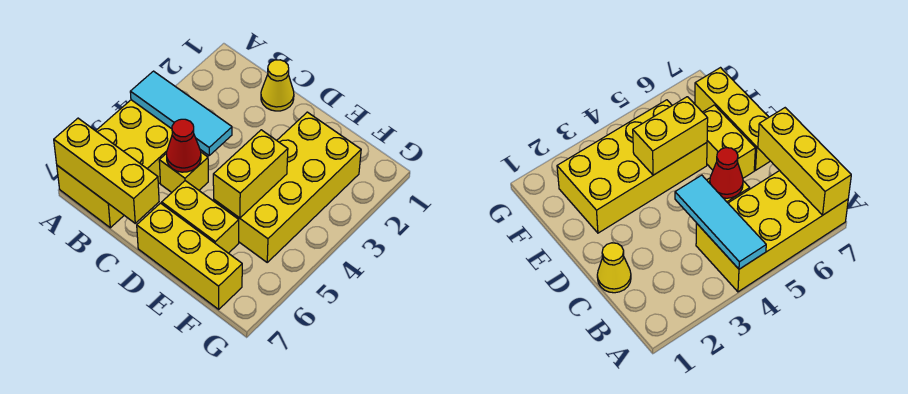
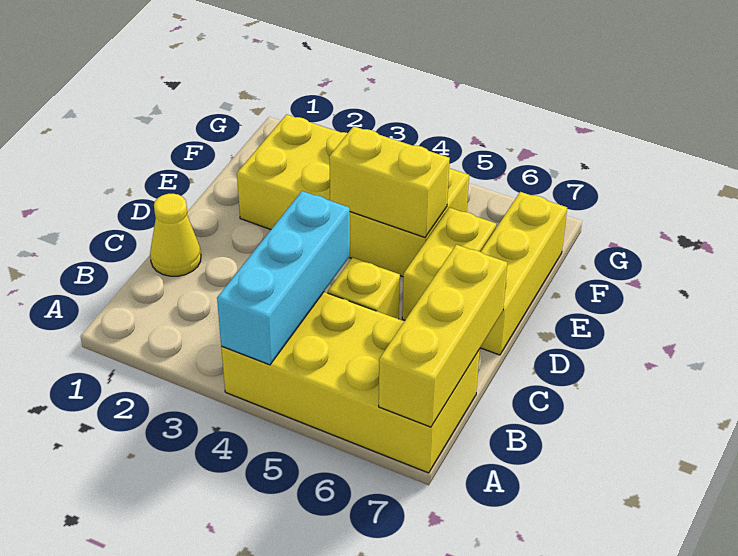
cyan tile A4:C4 level 2 -> cyan brick A4:C4 level 2
red cone C5 level 2 -> none

